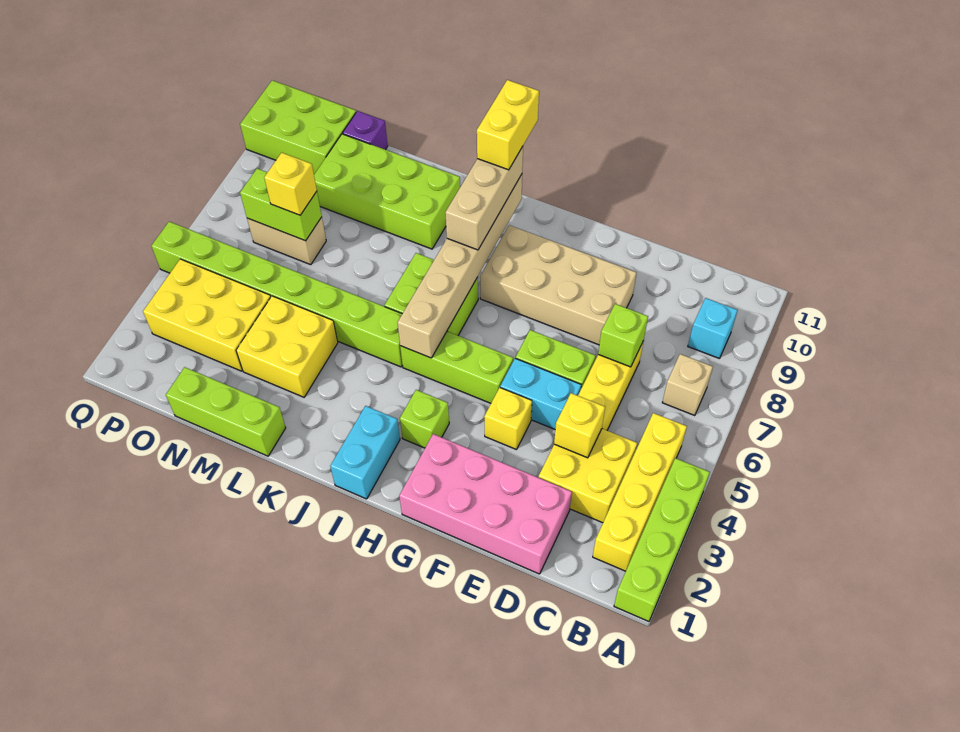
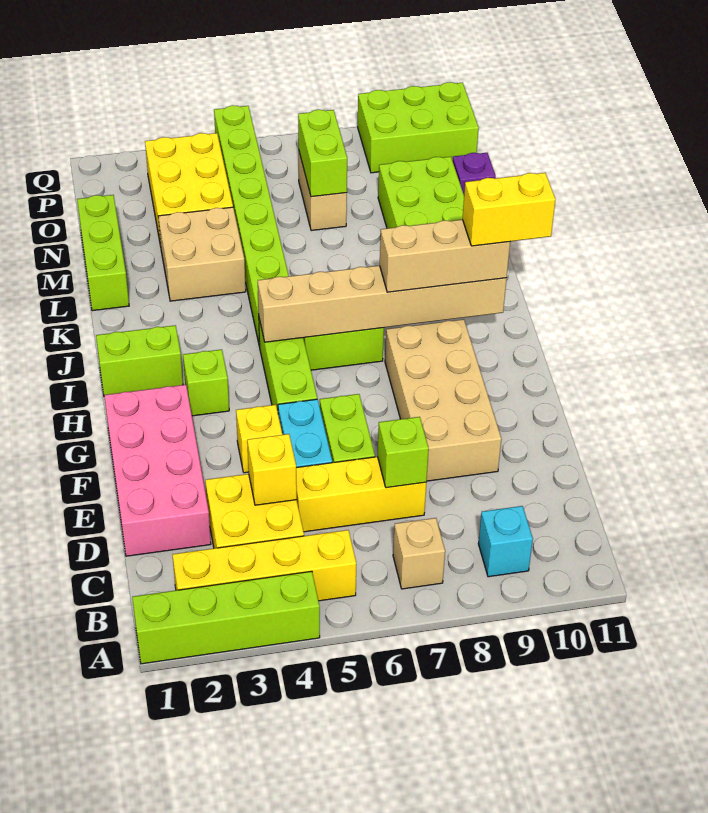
cyan brick I1:I2 level 1 -> lime brick I1:I2 level 1
yellow brick L3:M4 level 1 -> tan brick L3:M4 level 1
yellow brick N7 level 3 -> none
lime brick O10:Q11 level 1 -> lime brick P9:Q11 level 1

